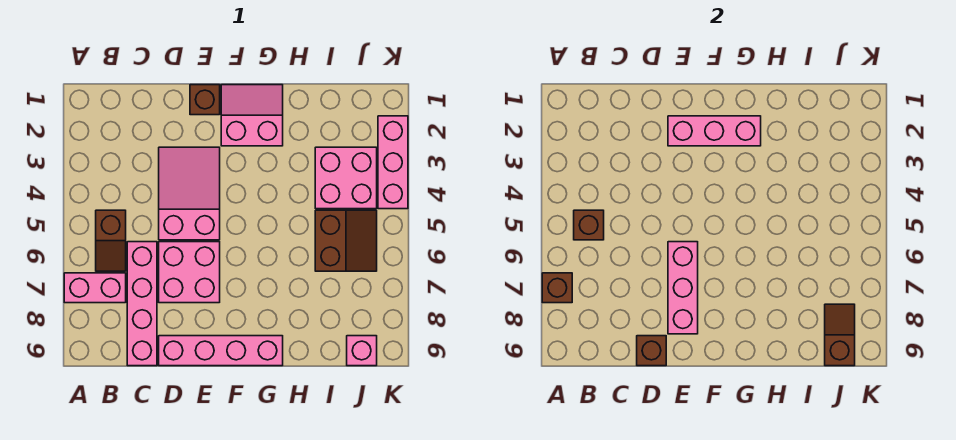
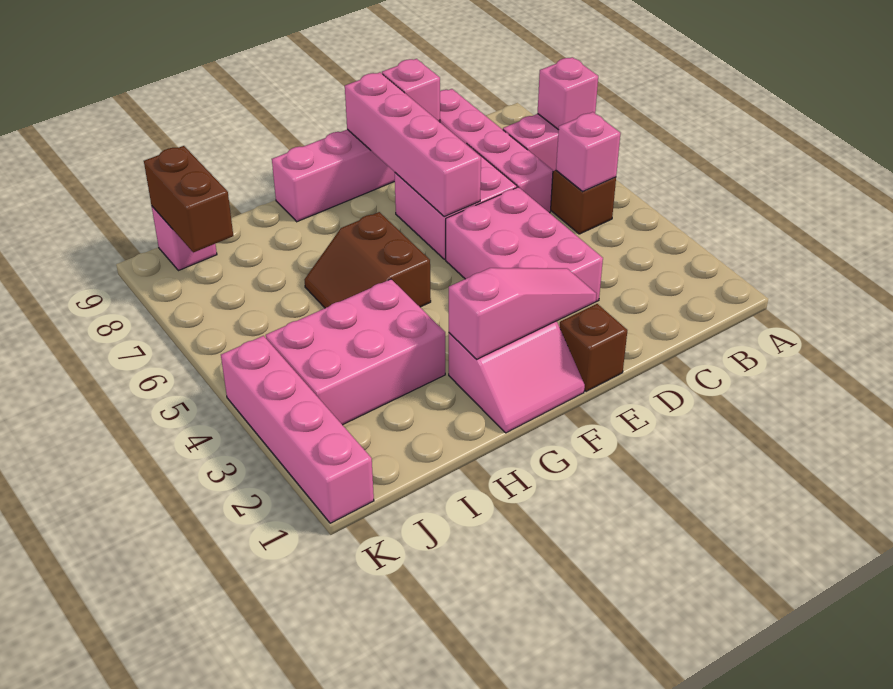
brown brick A7 level 2 -> pink brick A7 level 2
brown brick B5 level 2 -> pink brick B5 level 2
pink slope D3:E5 level 1 top 5 -> pink brick D3:E5 level 1
brown brick D9 level 2 -> pink brick D9 level 2
pink brick E2:G2 level 2 -> pink slope E2:G2 level 2 top G
pink brick E6:E8 level 2 -> pink brick E6:E9 level 2
pink brick I3:J4 level 1 -> pink brick H3:J4 level 1
brown slope I5:J6 level 1 top I -> brown slope G5:H6 level 1 top G
brown slope J8:J9 level 2 top 9 -> brown brick J8:J9 level 2
pink brick K2:K4 level 1 -> pink brick K1:K4 level 1

